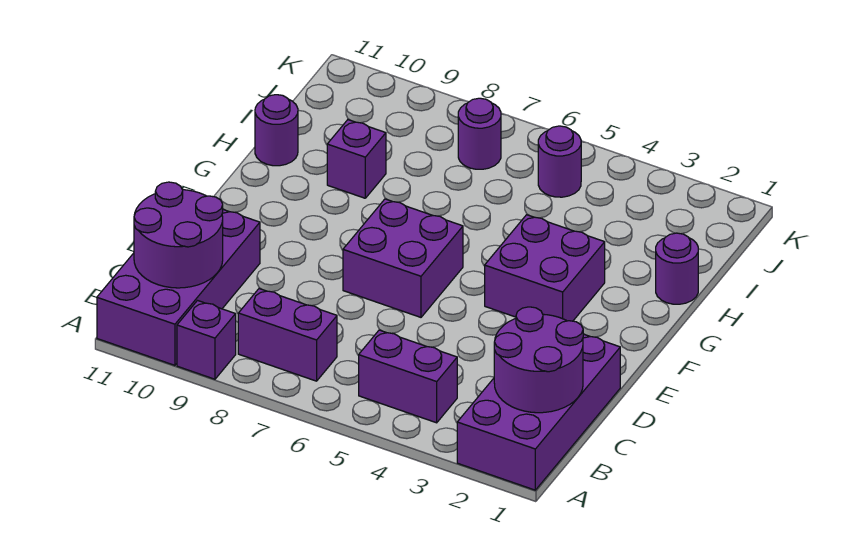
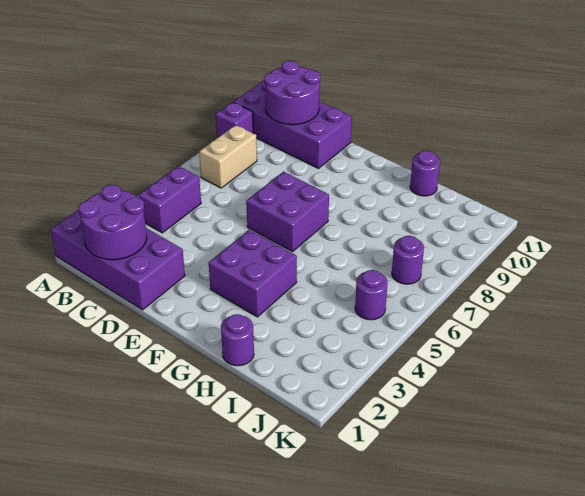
purple brick B7:B8 level 1 -> tan brick B7:B8 level 1
purple brick H9 level 1 -> none

